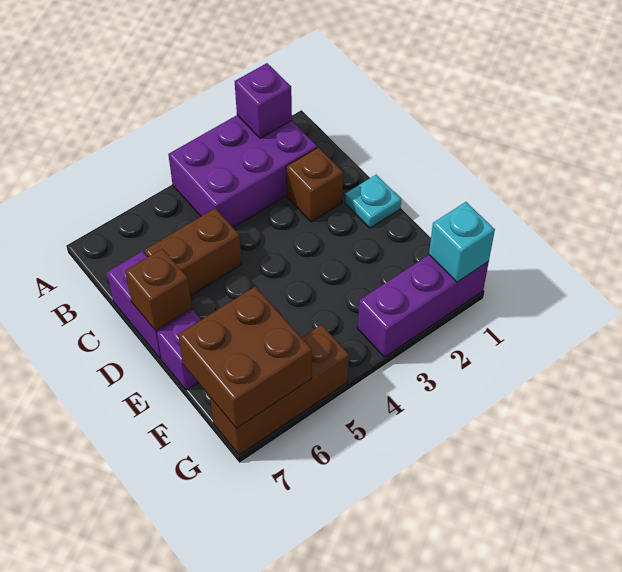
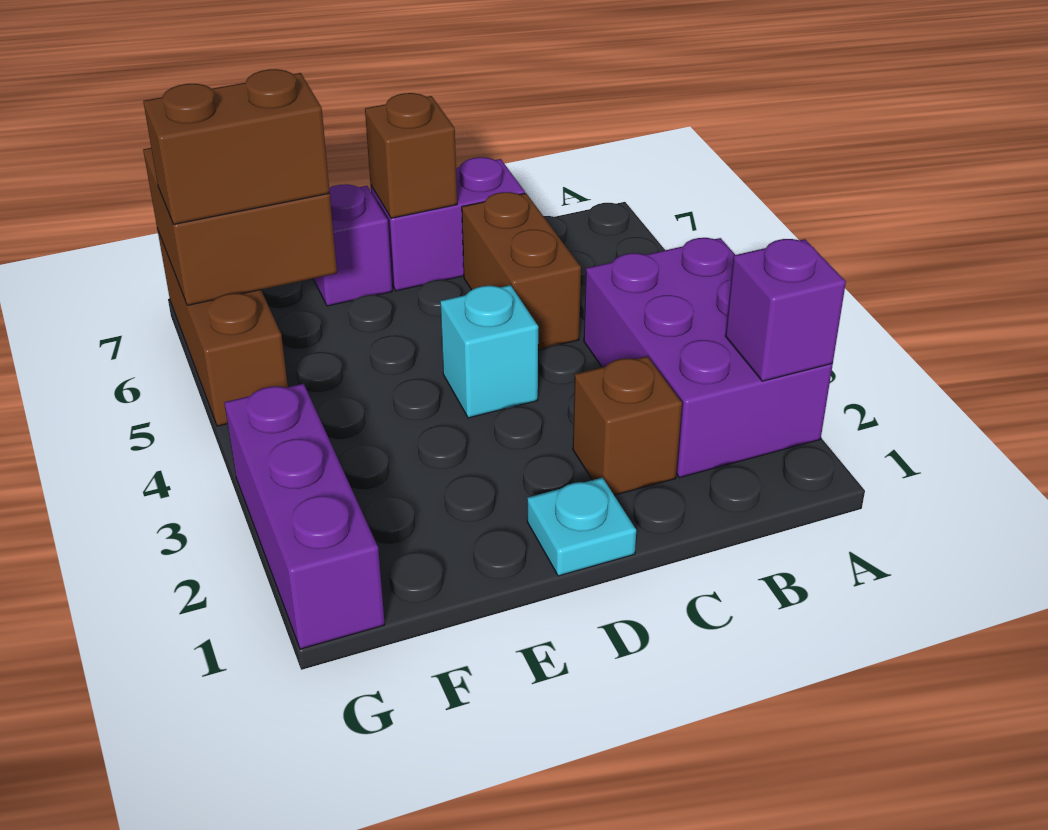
none -> brown brick F6:G6 level 3
cyan brick G1 level 2 -> cyan brick D4 level 1

